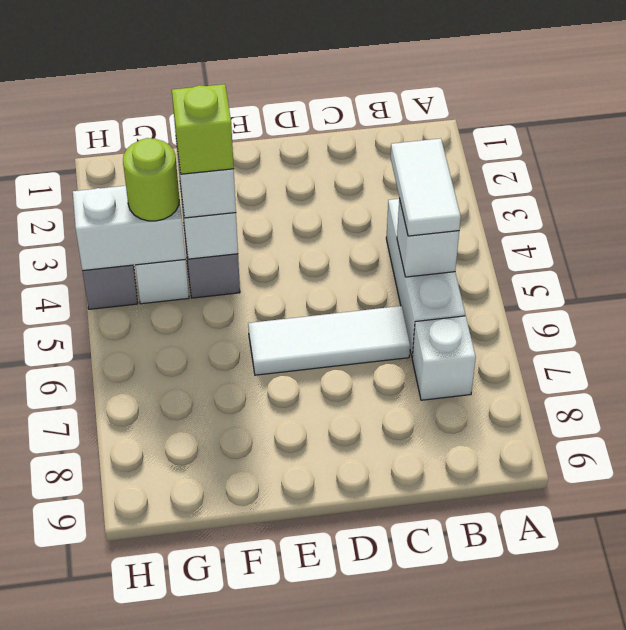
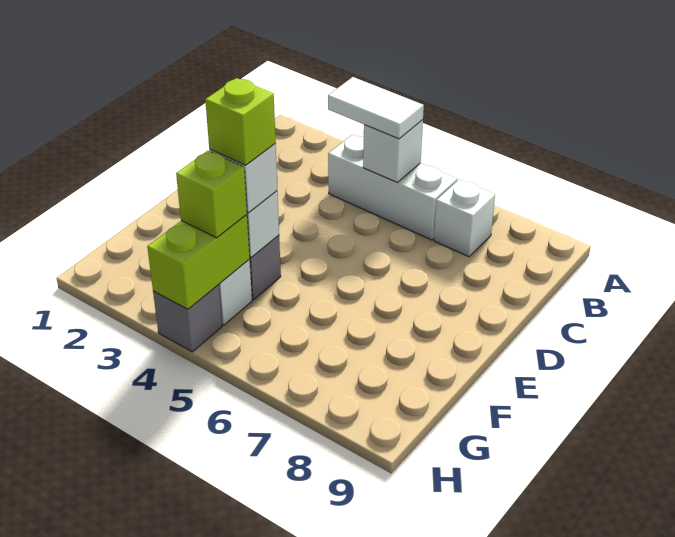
white tile C6:E6 level 1 -> none
white brick G4:H4 level 2 -> lime brick G4:H4 level 2
lime round brick G4 level 3 -> lime brick G4 level 3

